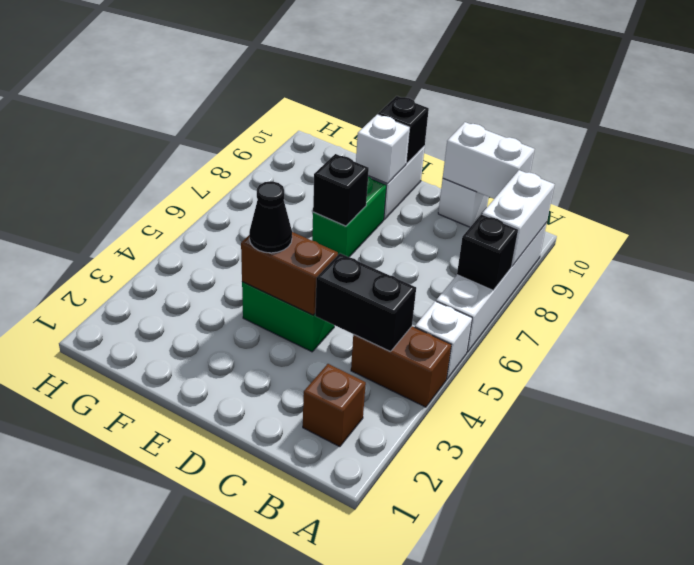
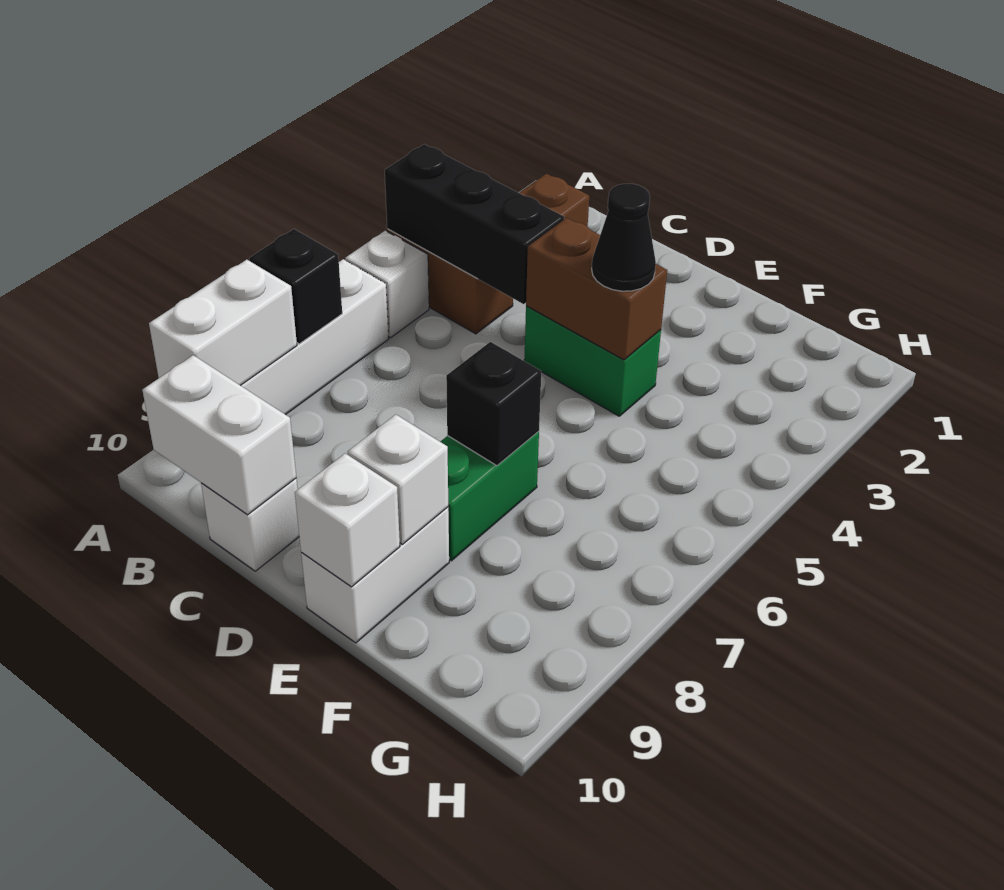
black brick B4:C4 level 2 -> black brick A4:C4 level 2
black brick E10 level 2 -> white brick E10 level 2

